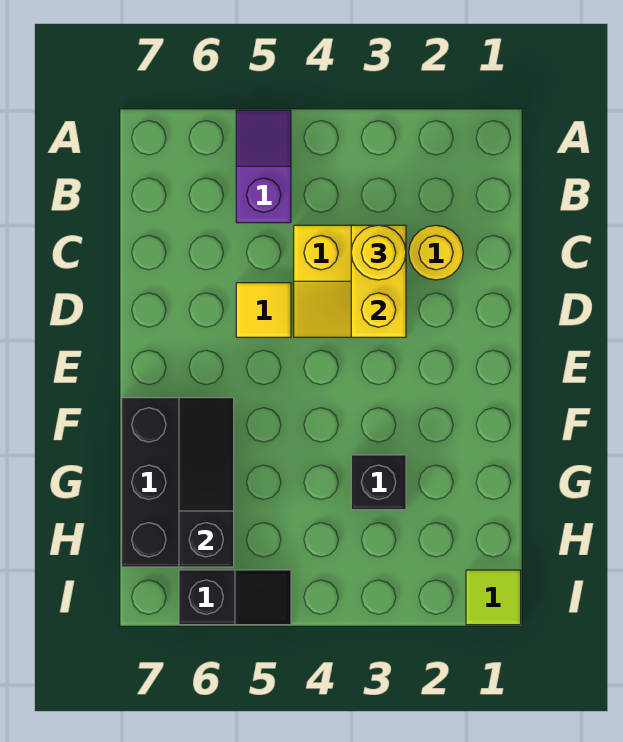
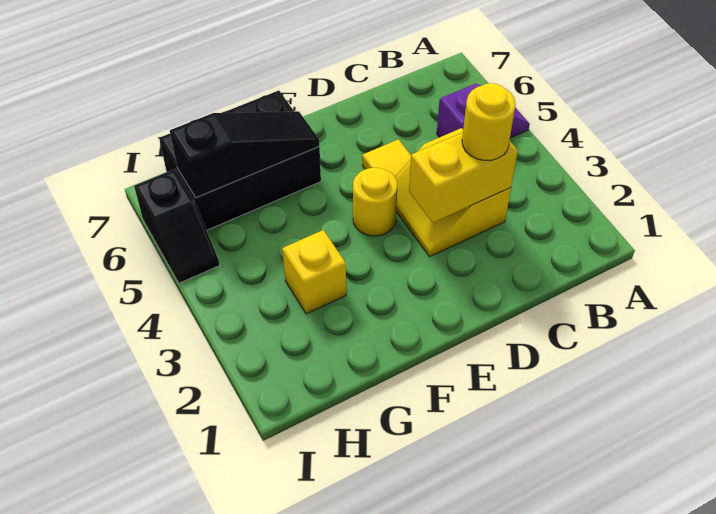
yellow round brick C2 level 1 -> yellow round brick E4 level 1
black brick G3 level 1 -> yellow brick G3 level 1
lime tile I1 level 1 -> none

